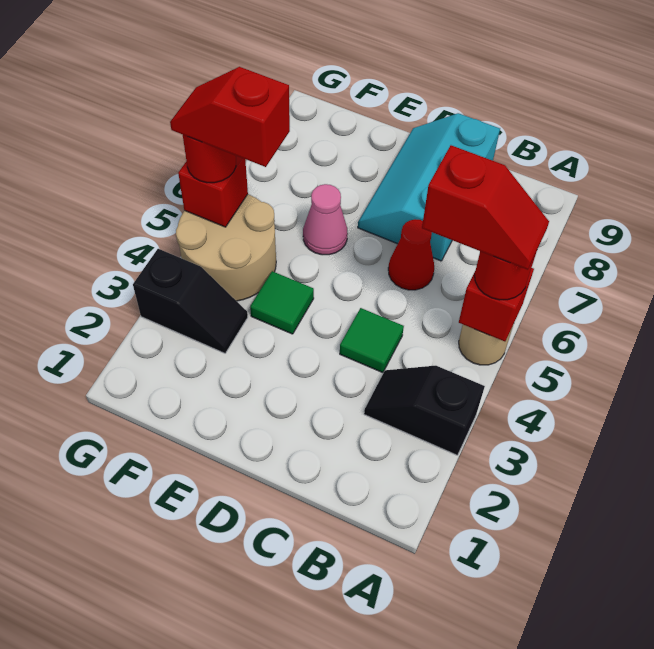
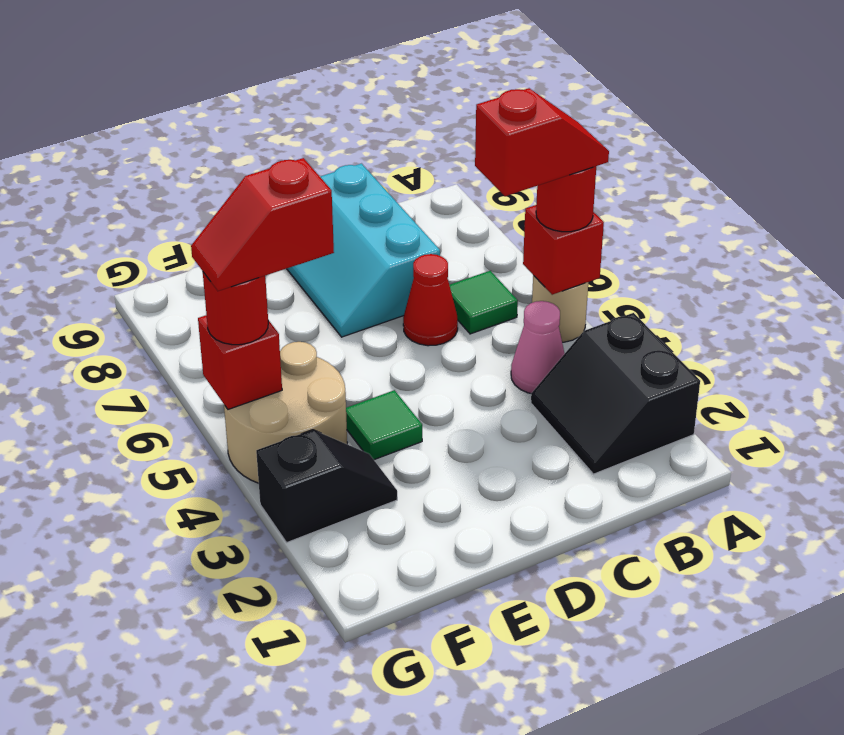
black slope A3:B3 level 1 top A -> black slope A2:B3 level 1 top A
green tile C4 level 1 -> green tile B6 level 1
pink cone E6 level 1 -> pink cone B4 level 1

